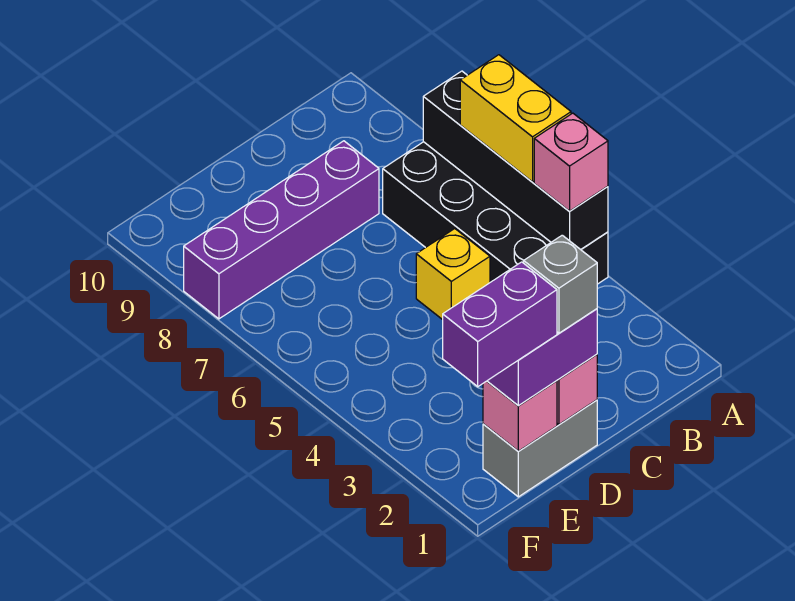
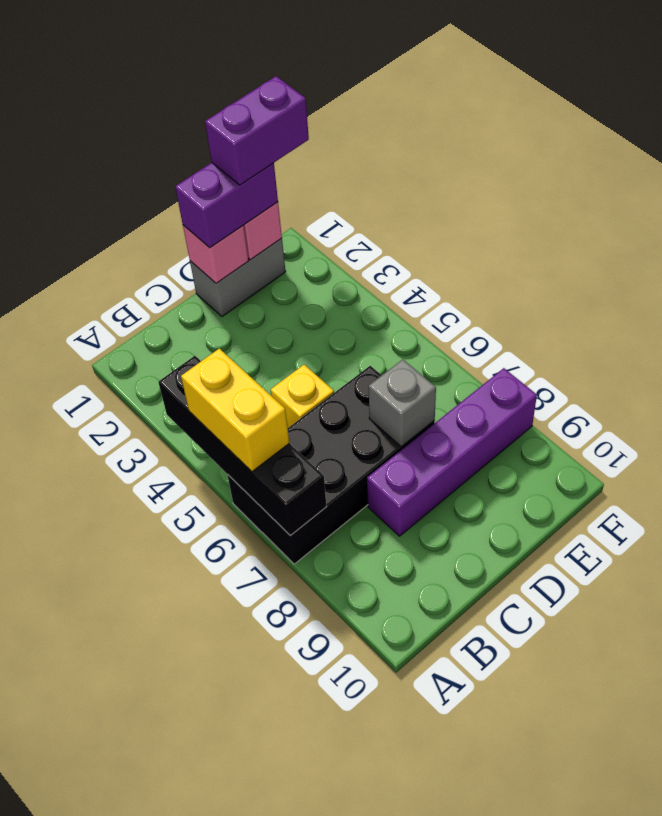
black brick A4:B7 level 1 -> black brick A6:D7 level 1
pink brick A4 level 3 -> none
grey brick D1 level 4 -> grey brick D7 level 2

